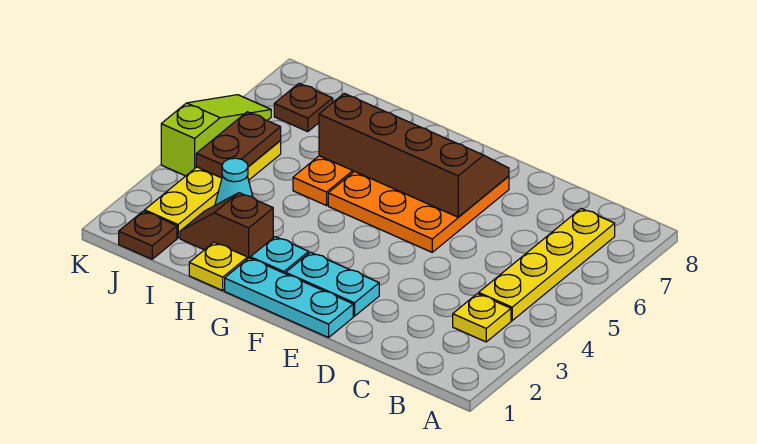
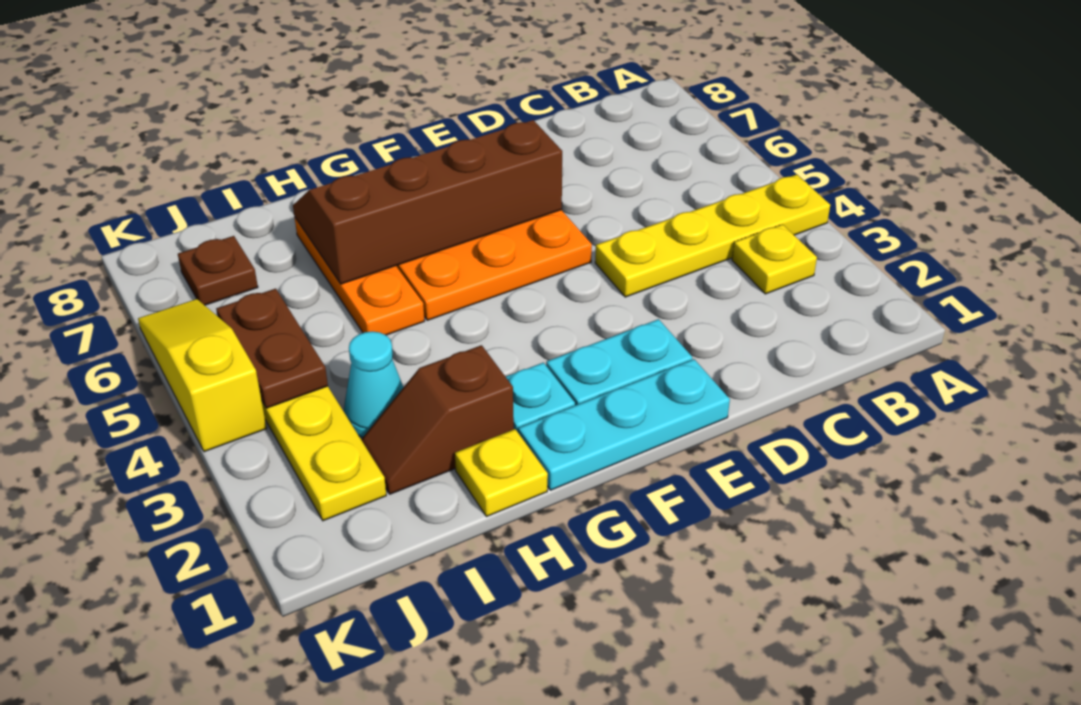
yellow plate B4:B7 level 1 -> yellow plate A4:D4 level 1
brown plate J1 level 1 -> none
lime slope K4:K6 level 1 top 4 -> yellow slope K4:K6 level 1 top 4

